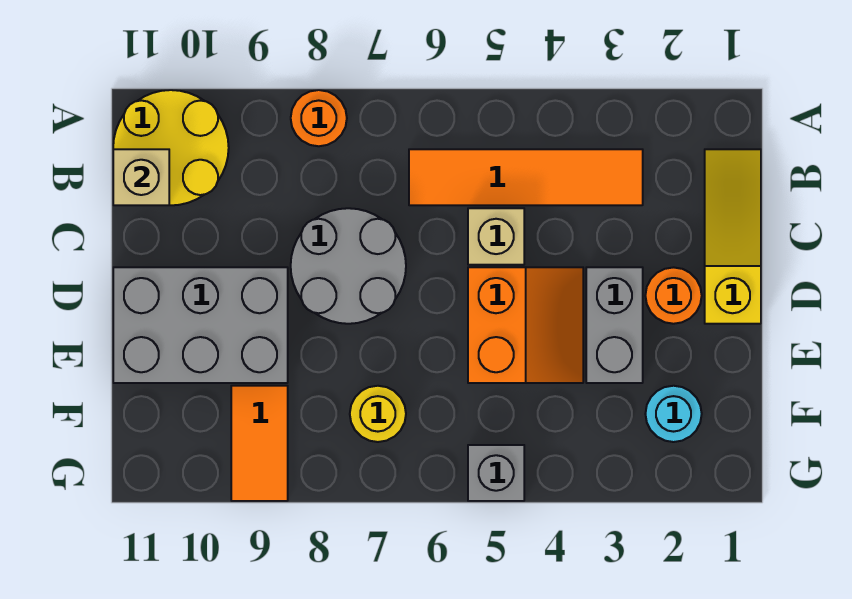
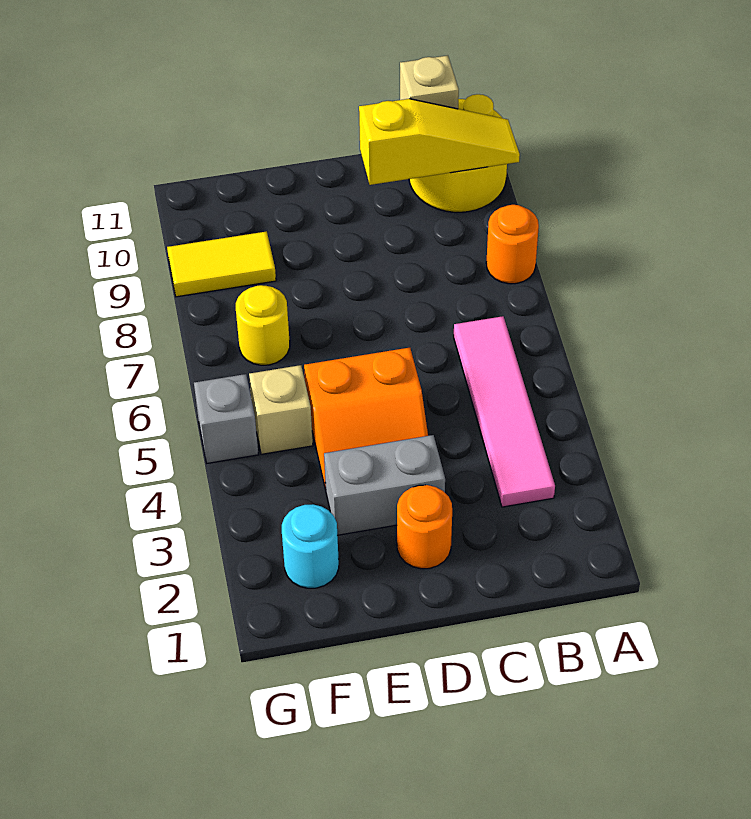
yellow slope B1:D1 level 1 top D -> yellow slope A10:C10 level 2 top C
orange tile B3:B6 level 1 -> pink tile B3:B6 level 1
tan brick C5 level 1 -> tan brick F5 level 1
grey round brick C7:D8 level 1 -> none
grey brick D9:E11 level 1 -> none
orange tile F9:G9 level 1 -> yellow tile F9:G9 level 1

